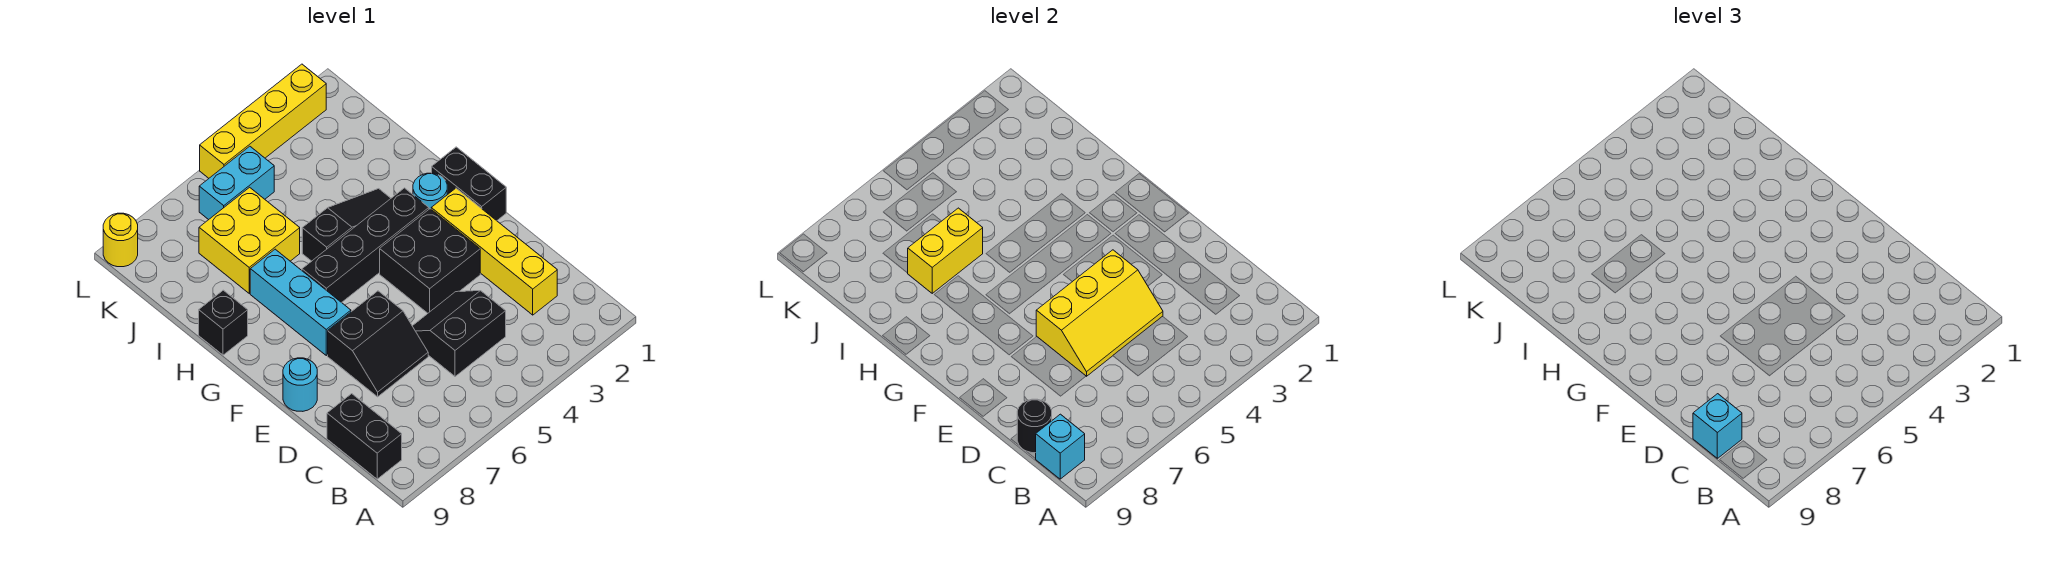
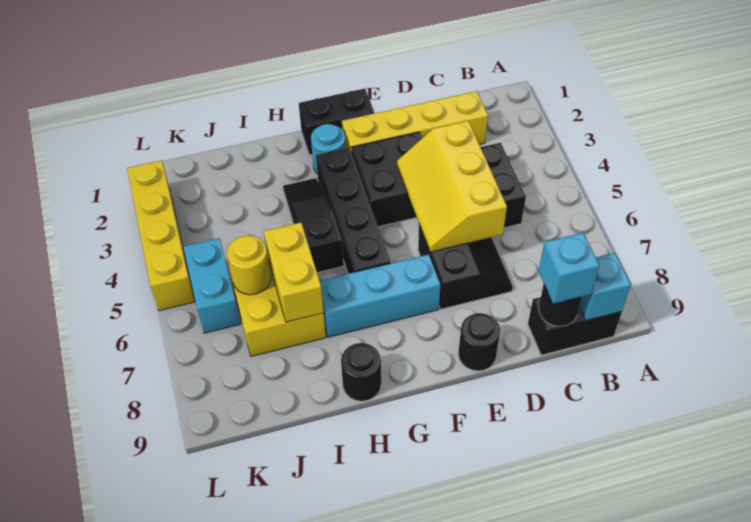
yellow slope D4:E6 level 2 top E -> yellow slope D4:E6 level 2 top D
cyan round brick E9 level 1 -> black round brick E9 level 1
black brick H9 level 1 -> black round brick H9 level 1
yellow round brick L9 level 1 -> yellow round brick J6 level 2

